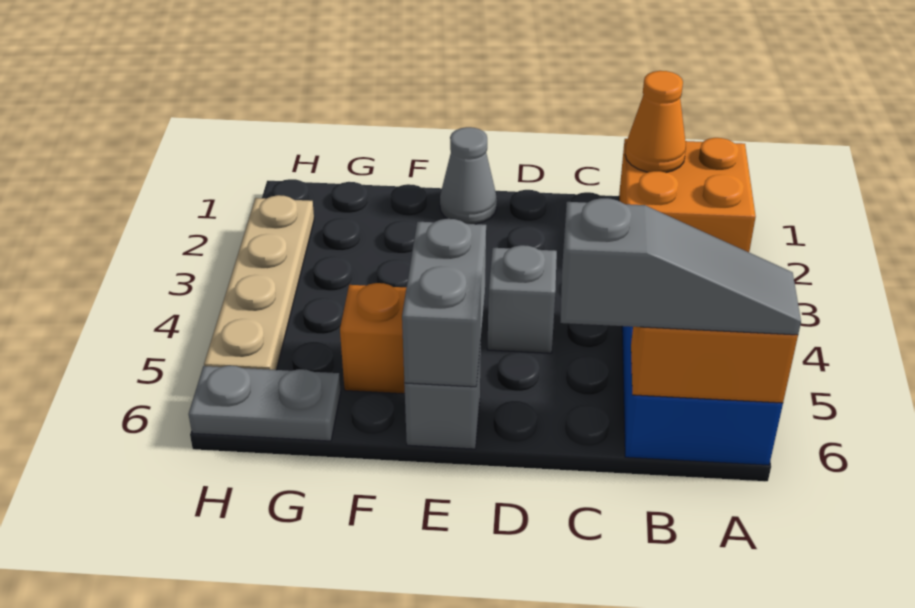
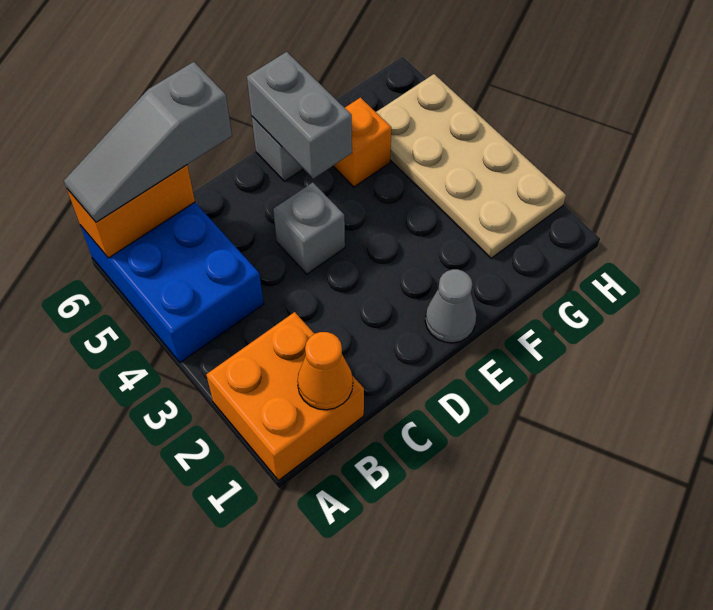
grey plate G6:H6 level 1 -> none
tan plate H2:H5 level 1 -> tan plate G2:H5 level 1

